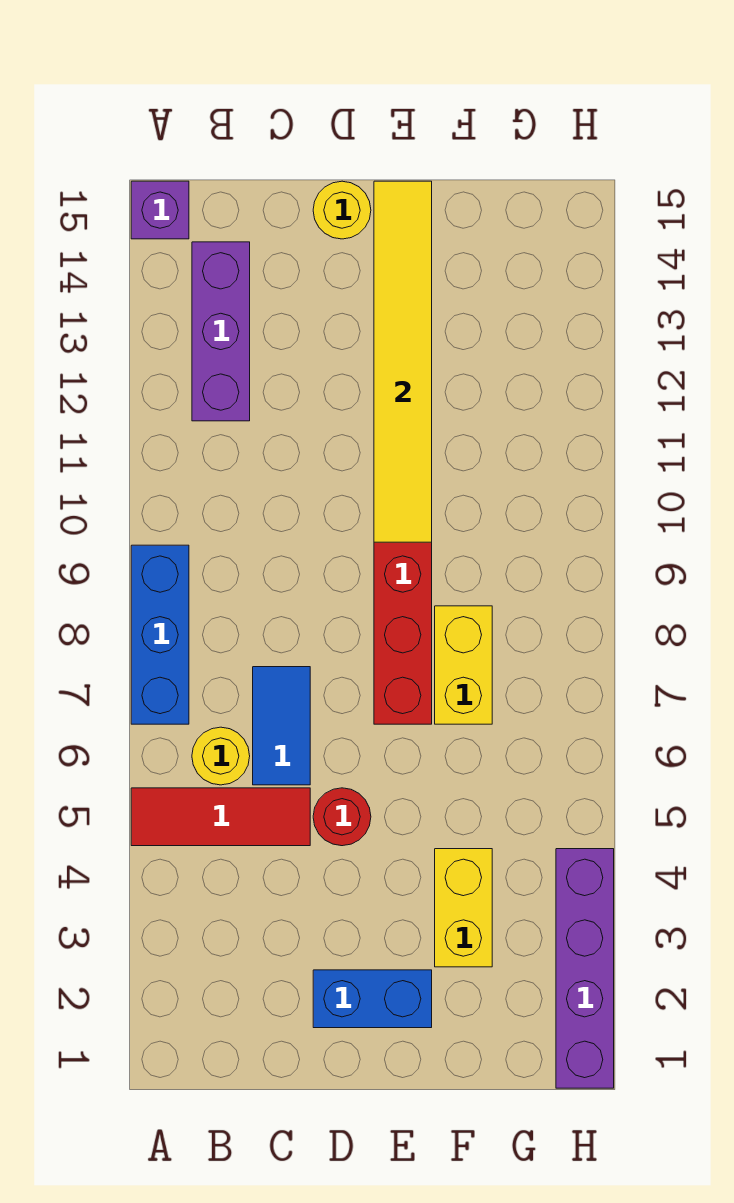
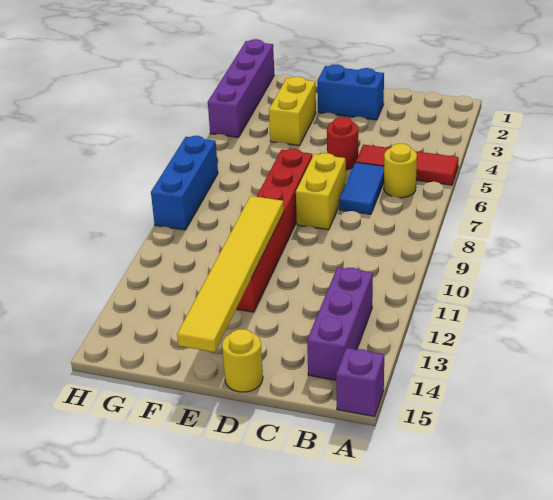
blue brick A7:A9 level 1 -> blue brick H7:H9 level 1
yellow brick F7:F8 level 1 -> yellow brick D7:D8 level 1

